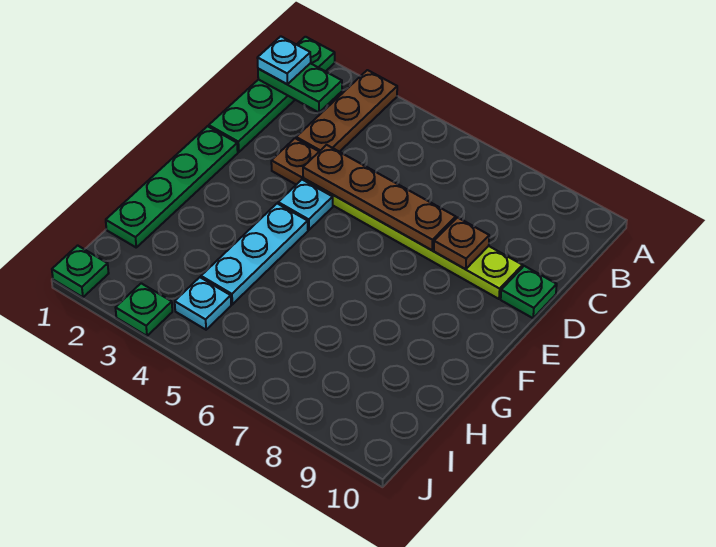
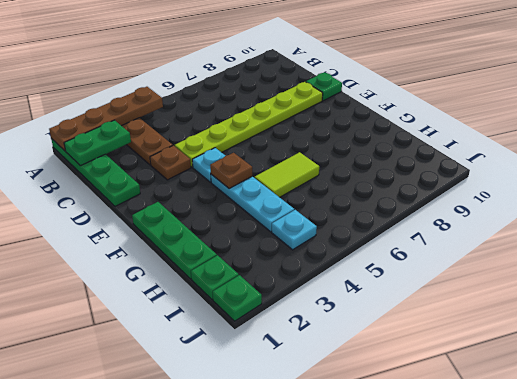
cyan plate B1 level 3 -> none
brown plate D4:D7 level 2 -> brown plate A1:A4 level 2
brown plate D8 level 2 -> brown plate F4 level 2
green plate E1:H1 level 1 -> green plate F1:H1 level 1
none -> lime tile G5:G6 level 1
green plate J3 level 1 -> green plate I1 level 1

